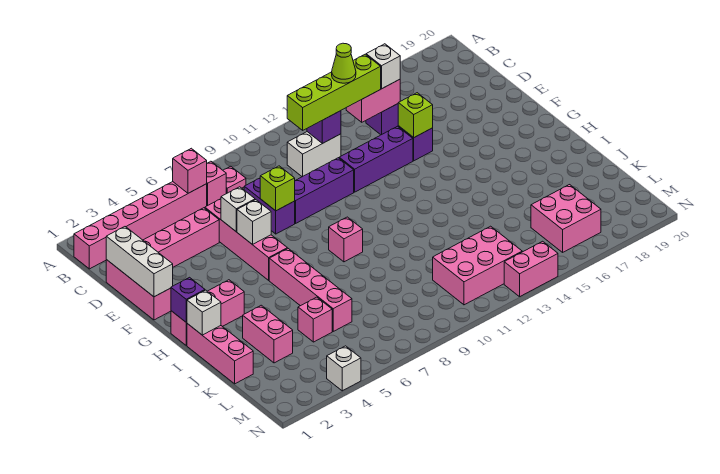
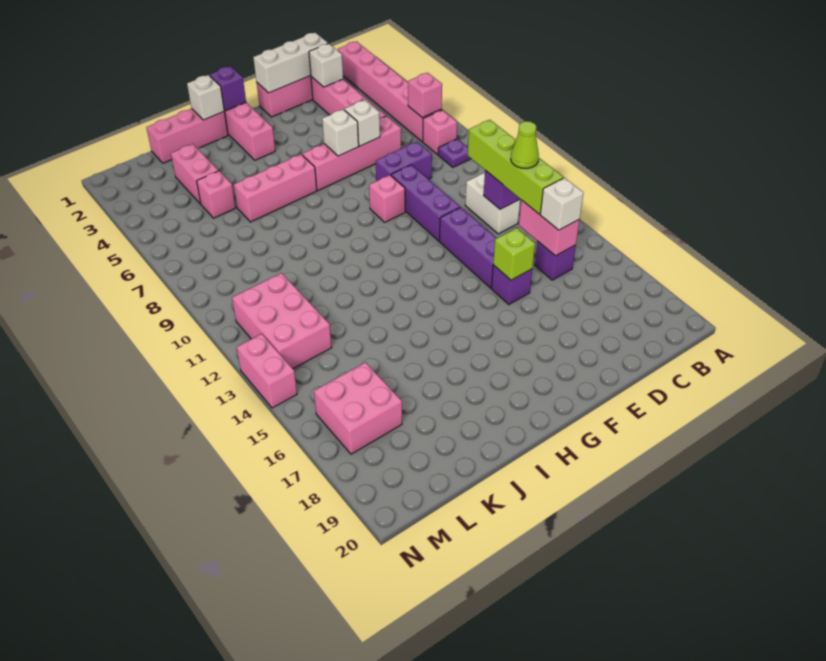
pink plate B8 level 1 -> purple plate B8 level 1
lime brick E8 level 2 -> none
pink brick H6:K6 level 1 -> pink brick H6:J6 level 1
pink brick H9 level 1 -> pink brick F9 level 1
pink brick J3:K3 level 1 -> pink brick K3:K4 level 1
white brick N4 level 1 -> white brick D2 level 2

